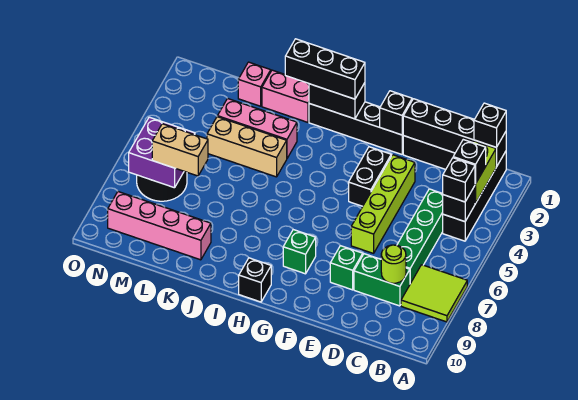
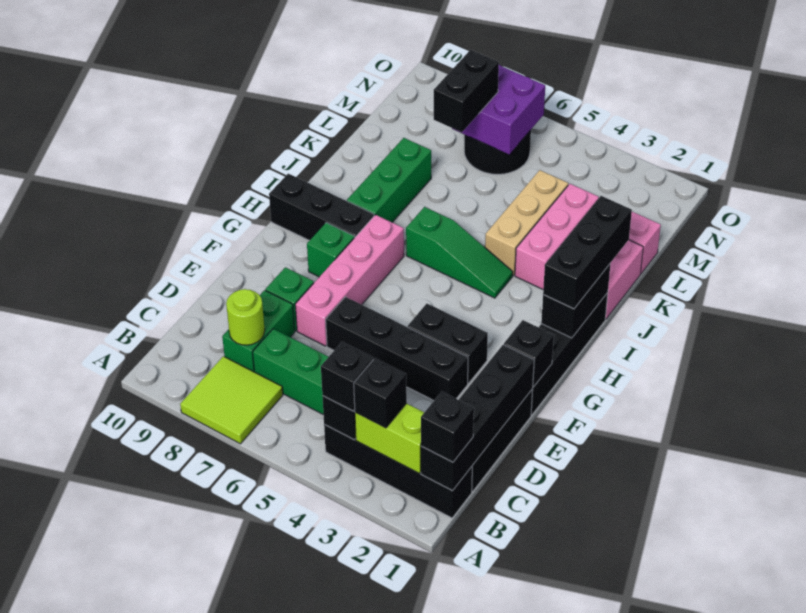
lime brick E3:E6 level 1 -> black brick E3:E6 level 1
black brick H10 level 1 -> black brick H8:H10 level 1
none -> green slope I4:I6 level 1 top 6
none -> green brick I8:K8 level 1
pink brick K9:N9 level 1 -> pink brick E7:H7 level 1
tan brick L7:M7 level 3 -> black brick L7:M7 level 3

